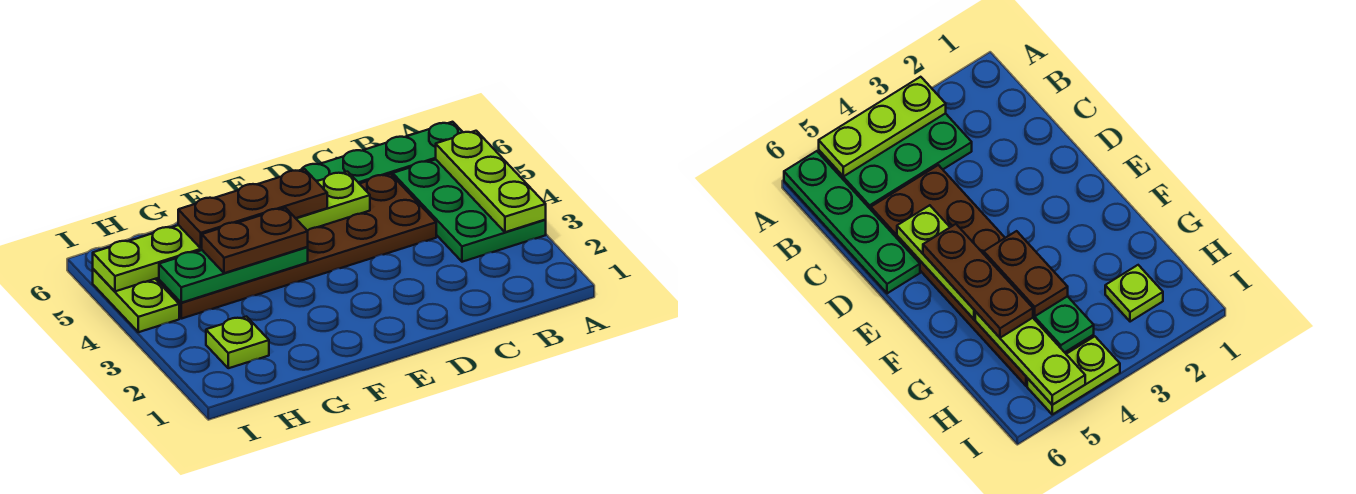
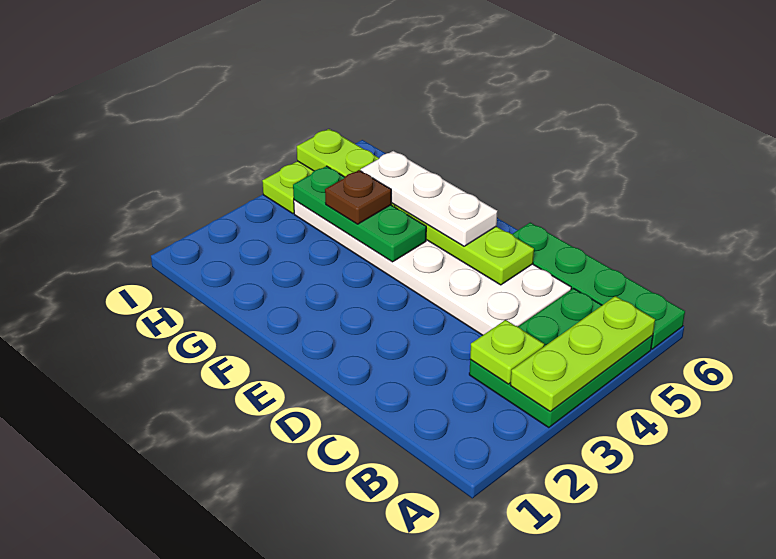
brown plate C4:H5 level 1 -> white plate C4:H5 level 1
brown plate E5:G5 level 3 -> white plate E5:G5 level 3
brown plate F4:G4 level 3 -> brown plate G4 level 3
lime plate H2 level 1 -> lime plate B3 level 2

